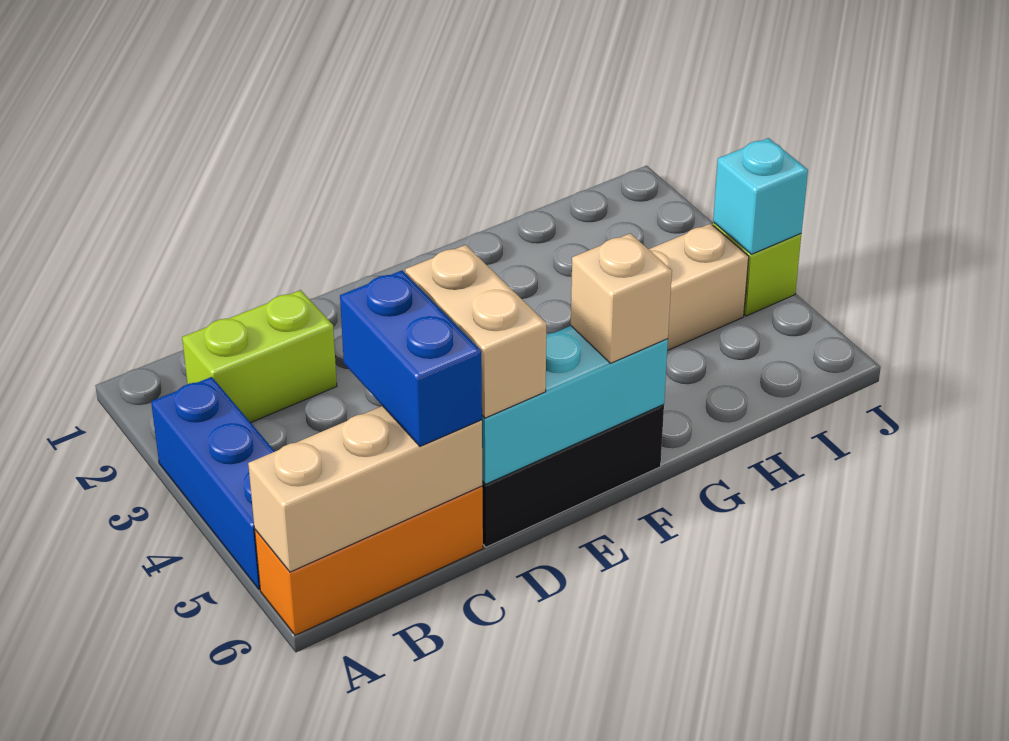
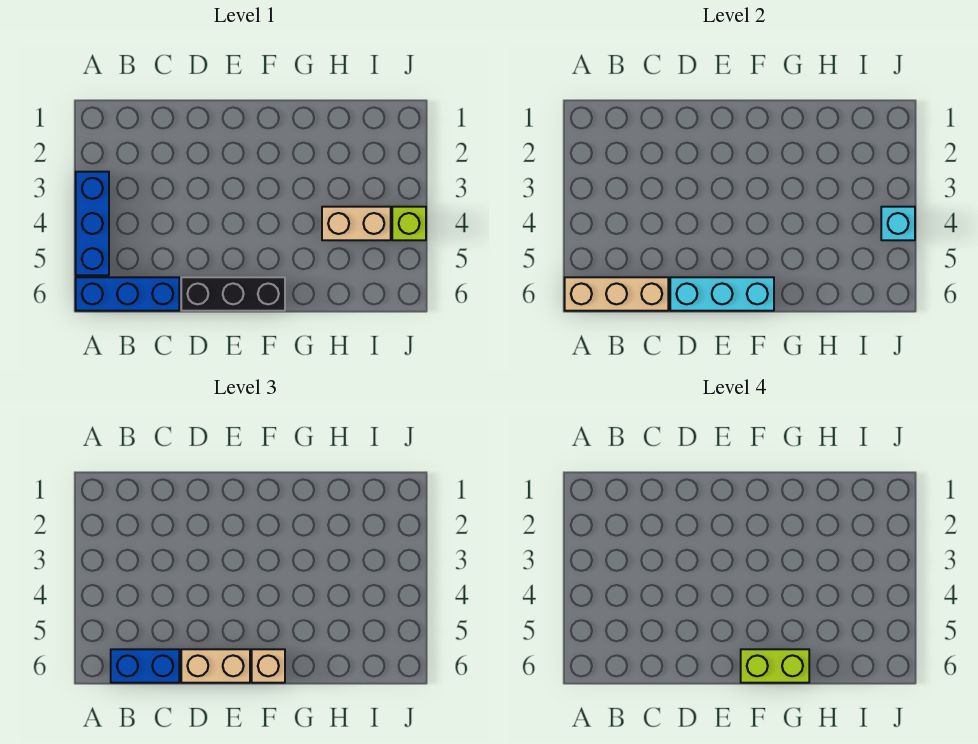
orange brick A6:C6 level 1 -> blue brick A6:C6 level 1
lime brick B2:C2 level 1 -> lime brick F6:G6 level 4
blue brick C5:C6 level 3 -> blue brick B6:C6 level 3
tan brick D5:D6 level 3 -> tan brick D6:E6 level 3

